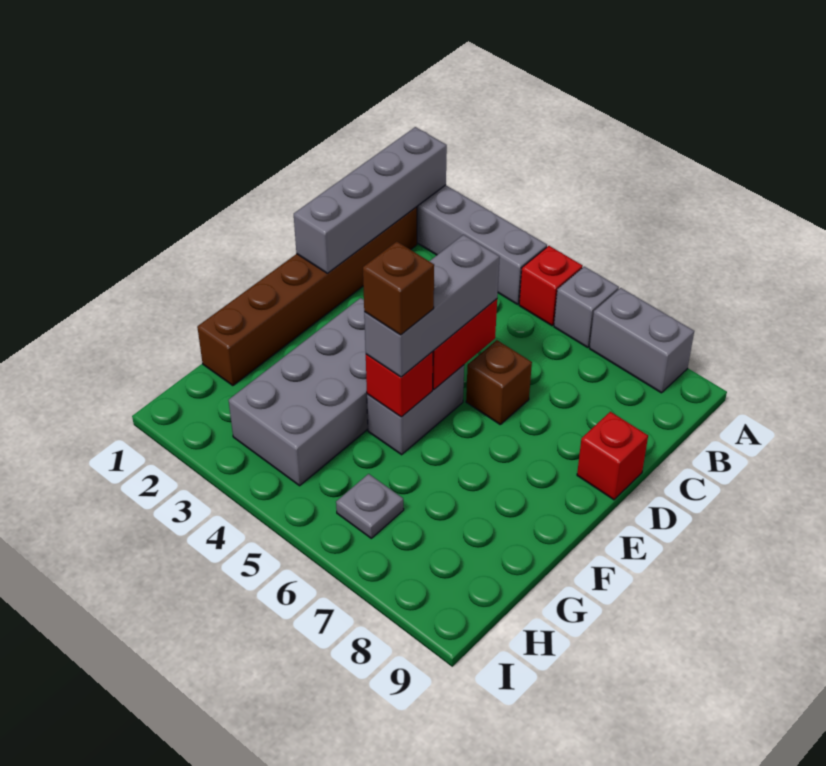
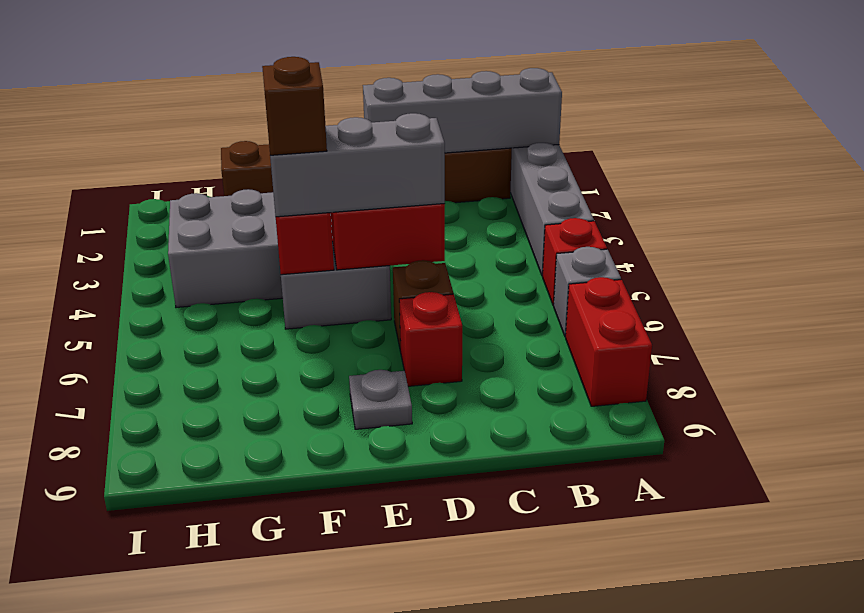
grey brick A7:A8 level 1 -> red brick A7:A8 level 1
red brick D9 level 1 -> red brick D7 level 1
grey plate H6 level 1 -> grey plate E8 level 1

